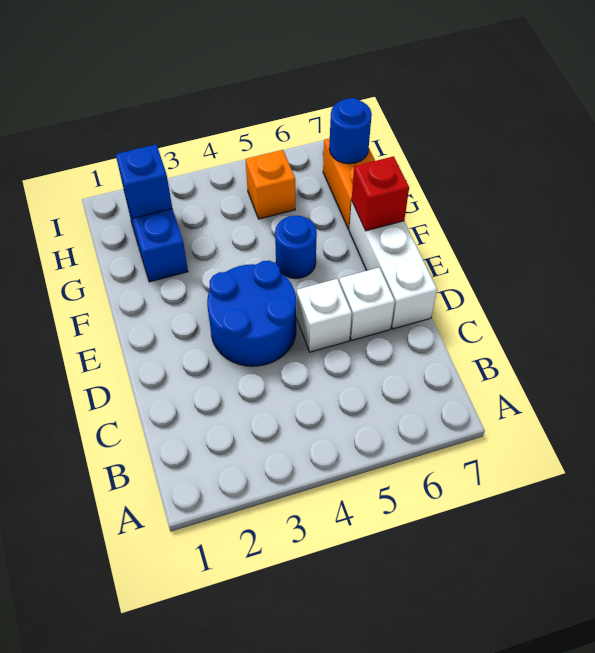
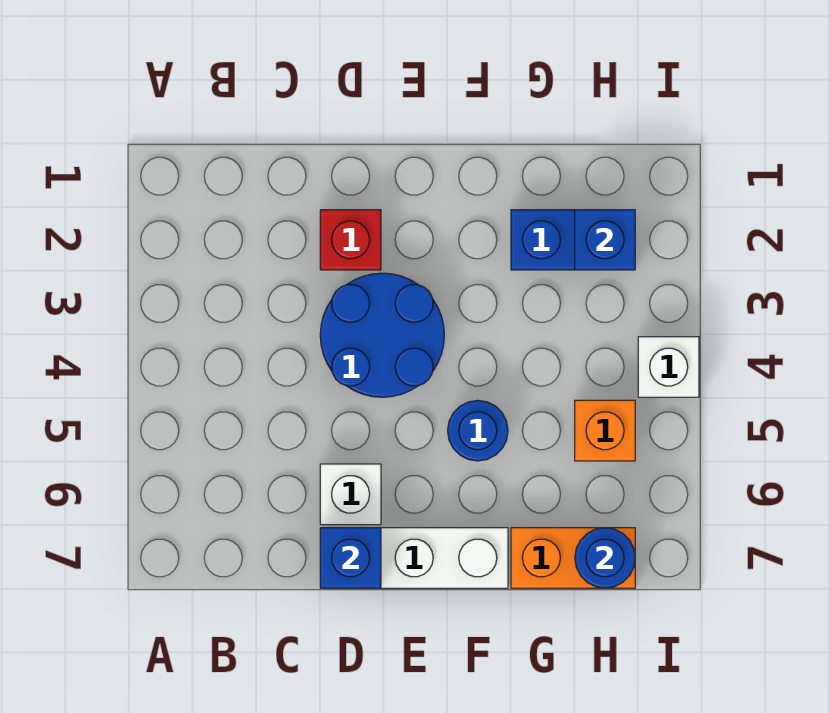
white brick D5 level 1 -> white brick I4 level 1
none -> blue brick D7 level 2
red brick F7 level 2 -> red brick D2 level 1

